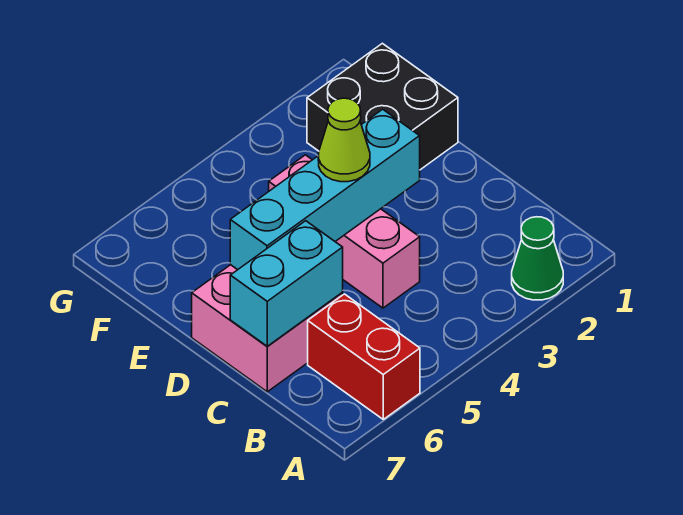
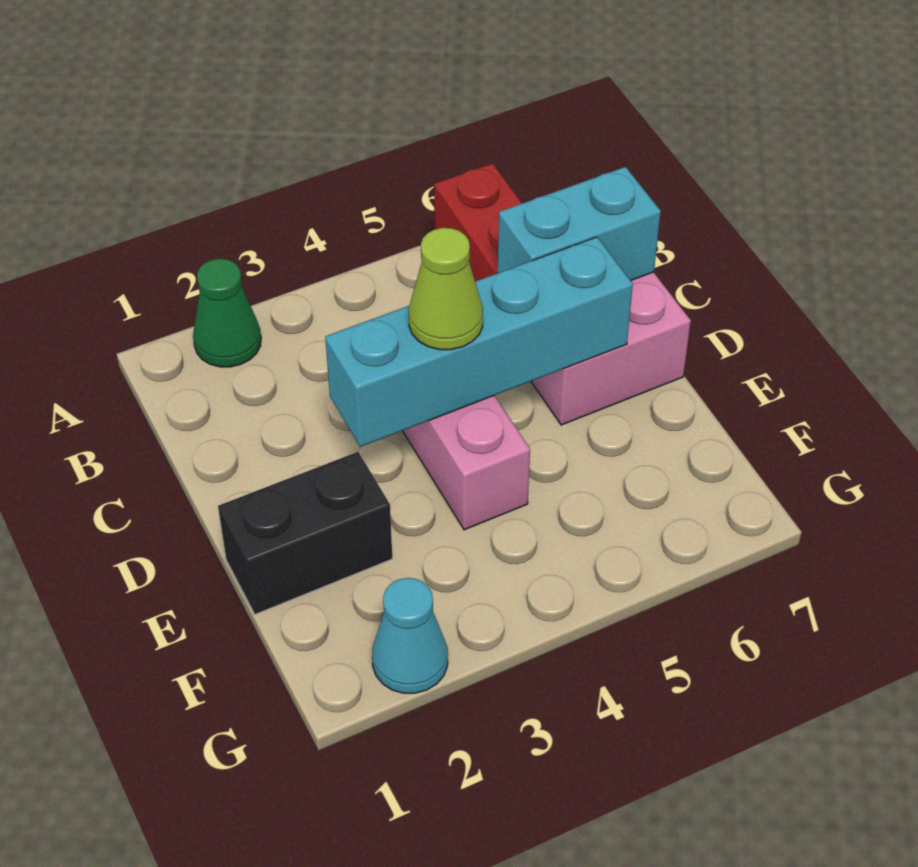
black brick E1:F2 level 1 -> black brick E1:E2 level 1
none -> cyan cone G2 level 1

